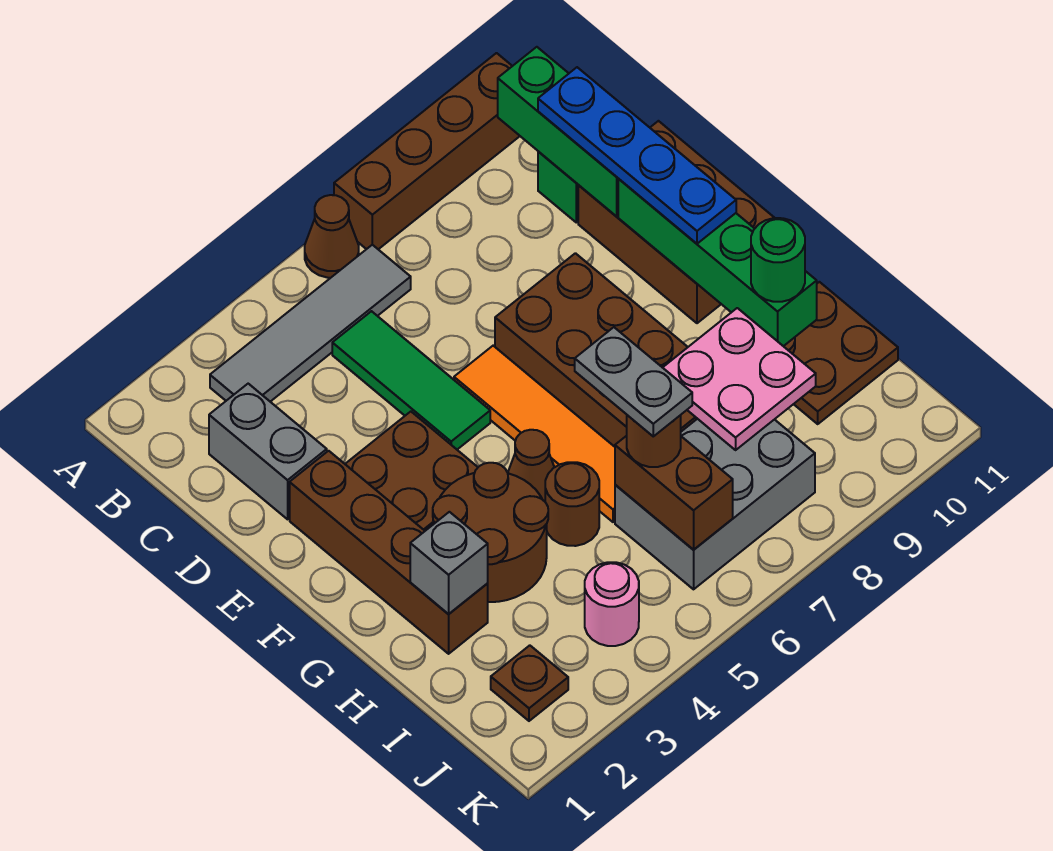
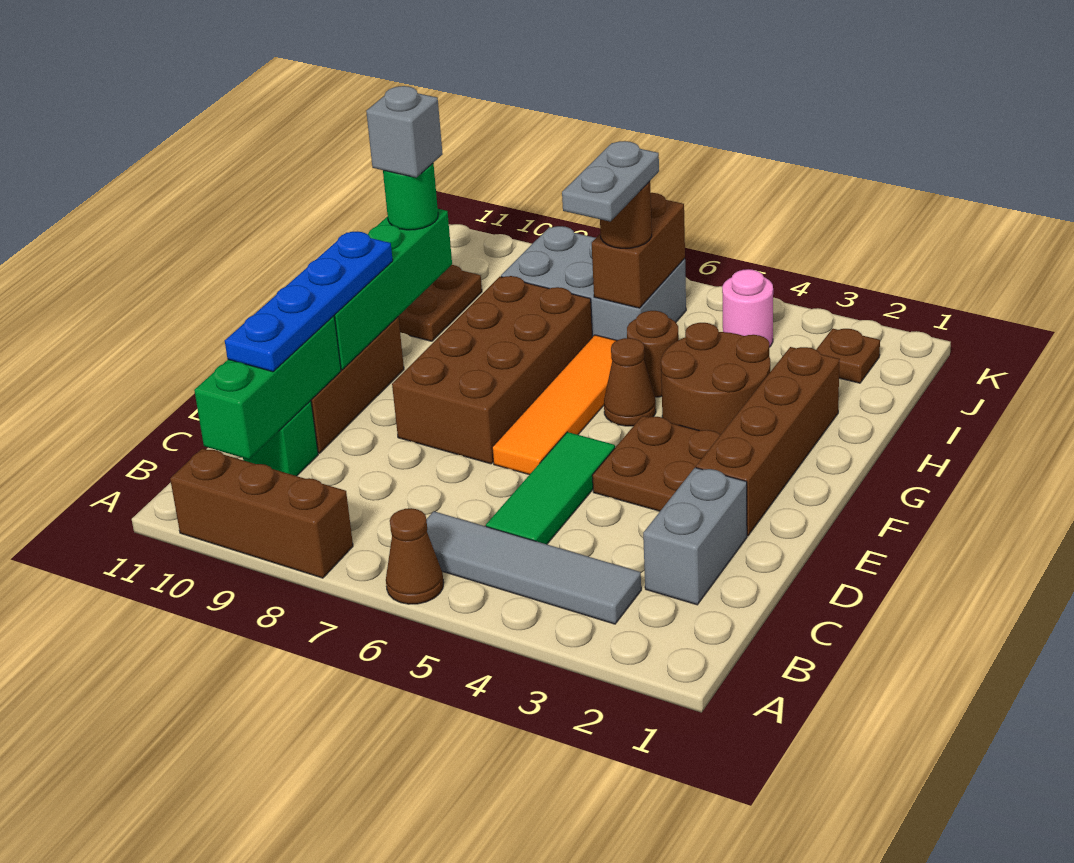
brown brick A7:A10 level 1 -> brown brick A8:A10 level 1
grey brick H2 level 2 -> grey brick H10 level 4
pink plate H8:I9 level 2 -> none

